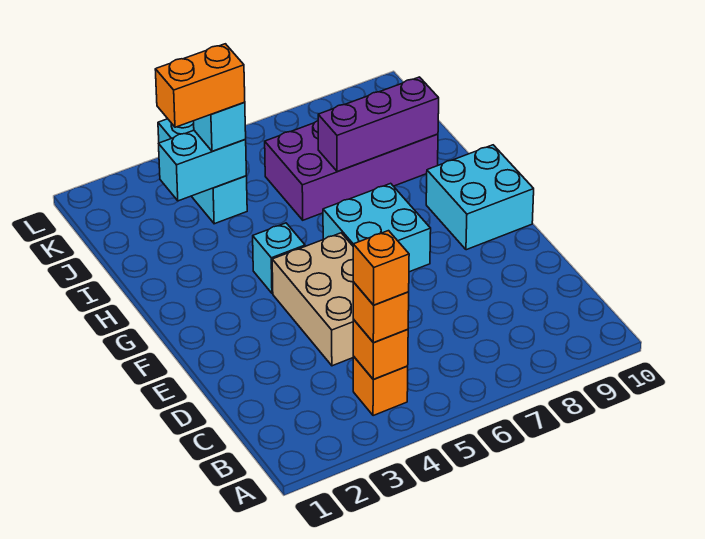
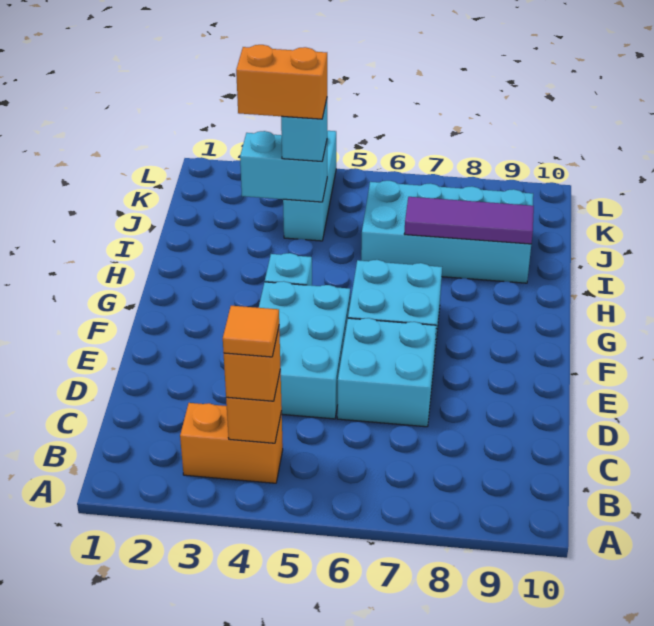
orange brick B4 level 1 -> orange brick B3:B4 level 1
orange brick B4 level 4 -> orange tile B4 level 4
tan brick D4:F5 level 1 -> cyan brick D4:F5 level 1
cyan brick F9:G10 level 1 -> cyan brick D6:E7 level 1
purple brick I6:J9 level 1 -> cyan brick I6:J9 level 1
purple brick I7:I9 level 2 -> purple tile I7:I9 level 2

